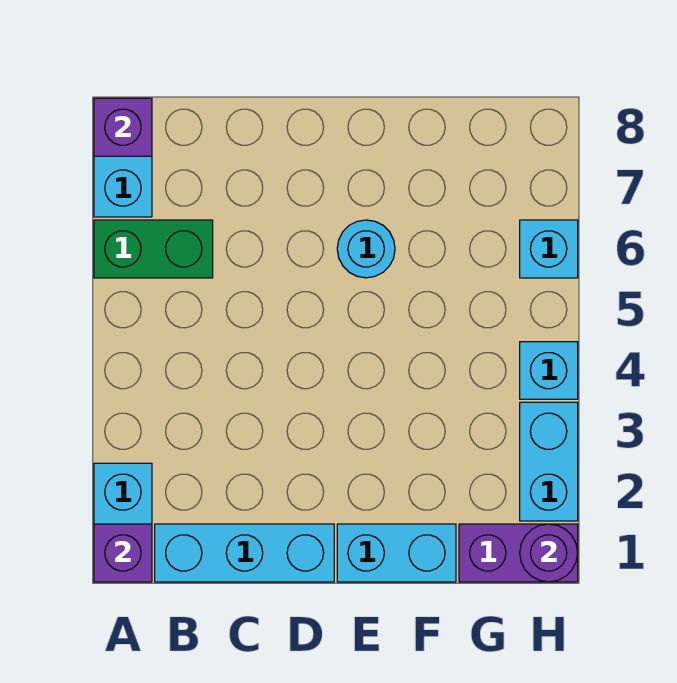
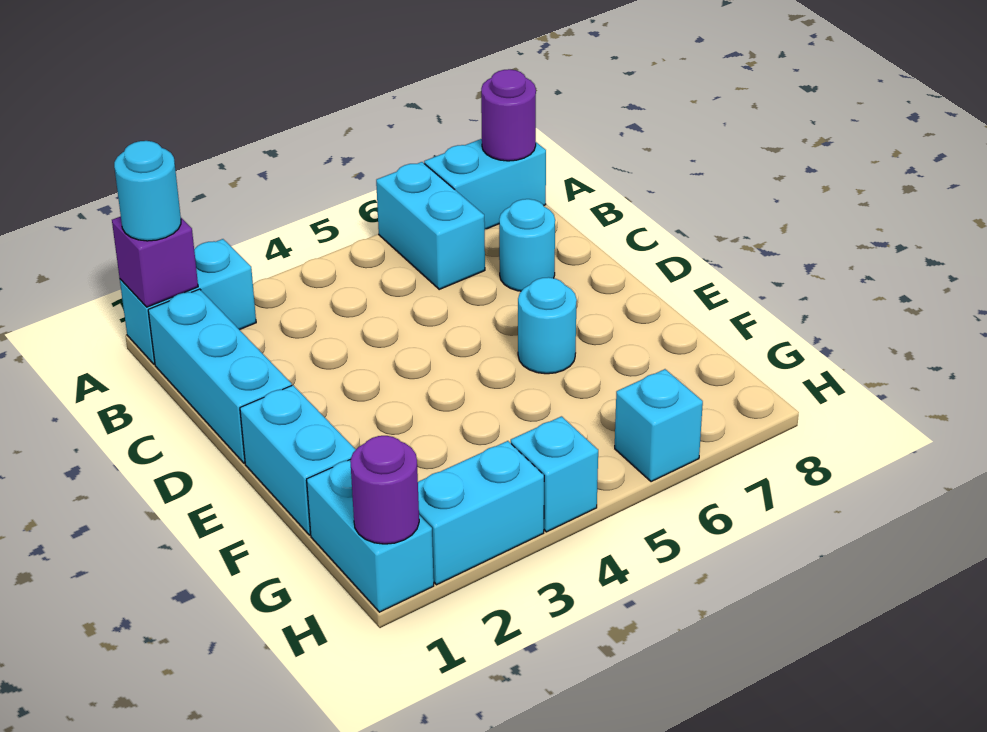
none -> cyan round brick A1 level 3
green brick A6:B6 level 1 -> cyan brick A6:B6 level 1
purple brick A8 level 2 -> purple round brick A8 level 2
none -> cyan round brick C7 level 1
purple brick G1:H1 level 1 -> cyan brick G1:H1 level 1

